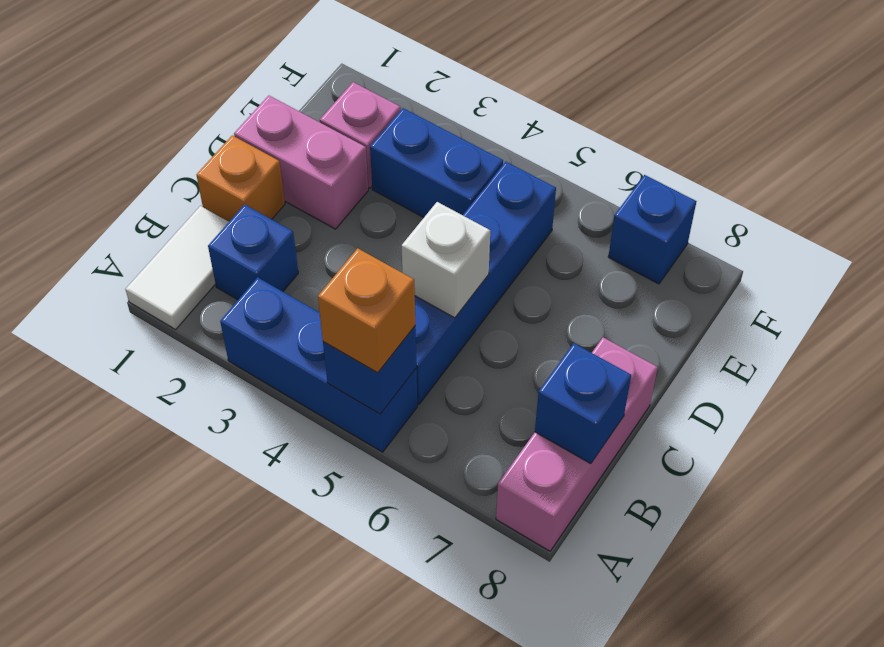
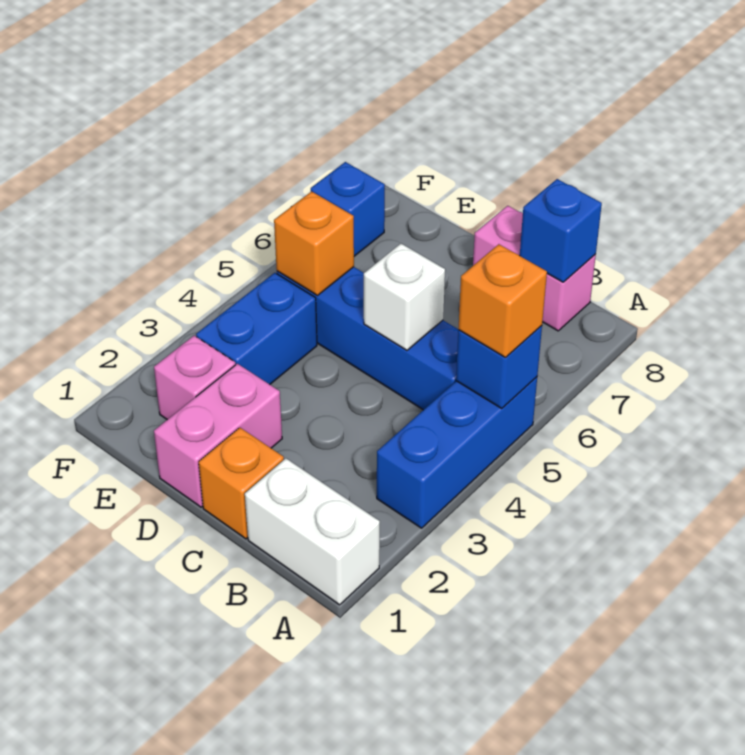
white tile A1:B1 level 1 -> white brick A1:B1 level 1
pink brick A8:C8 level 1 -> pink brick B8:C8 level 1
blue brick B2 level 1 -> none
none -> orange brick E5 level 2

